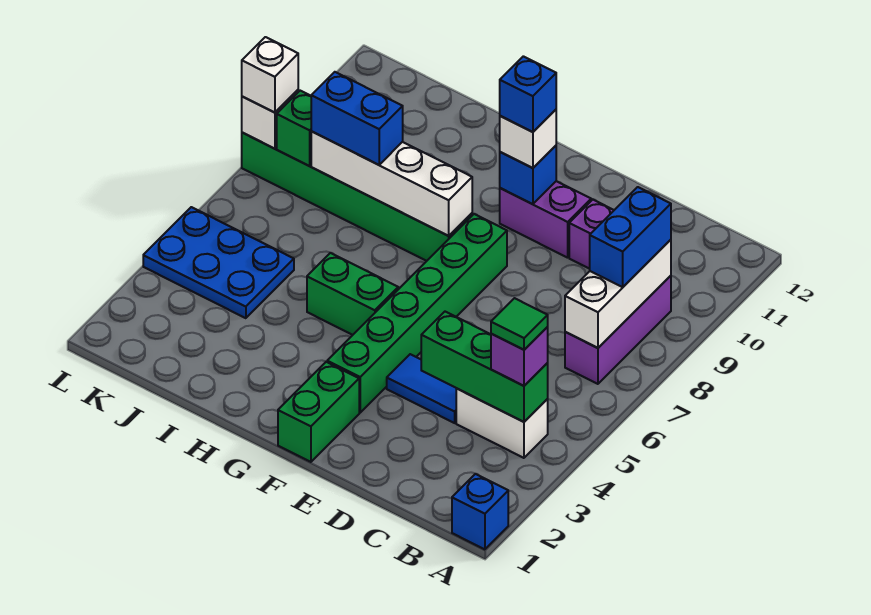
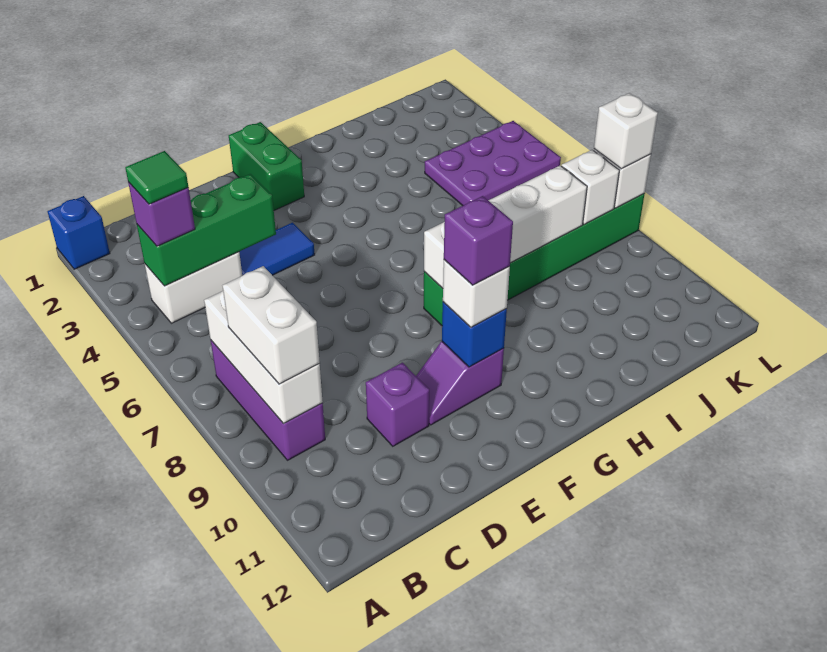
blue brick B8:B9 level 3 -> white brick B8:B9 level 3
purple brick E10:F10 level 1 -> purple slope E10:F10 level 1 top F
green brick F3:F8 level 1 -> none
blue brick F10 level 4 -> purple brick F10 level 4
green brick G5:H5 level 1 -> none
blue brick I8:J8 level 3 -> none
blue plate J4:L5 level 1 -> purple plate J4:L5 level 1
green brick K8 level 2 -> white brick K8 level 2

